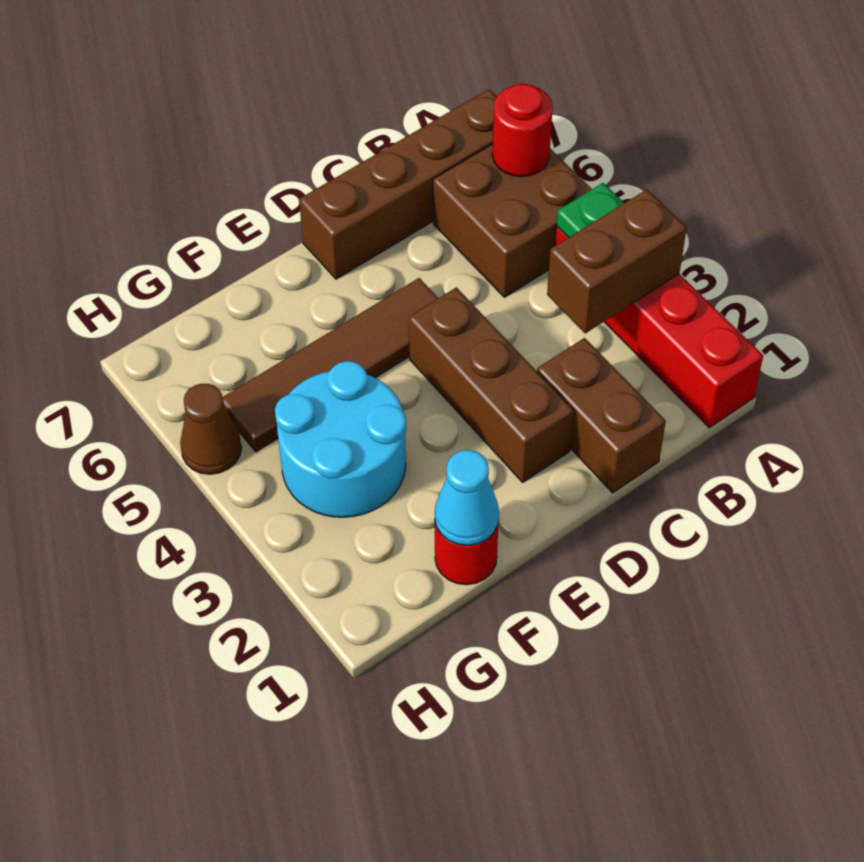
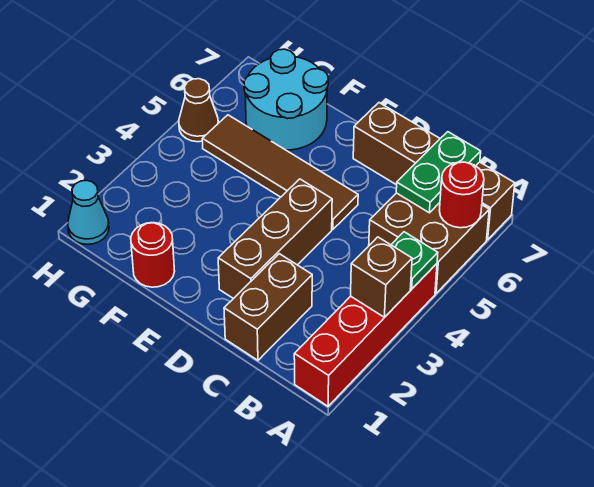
brown brick A3:B3 level 2 -> brown brick A3 level 2
none -> green plate B6:B7 level 2
cyan cone F1 level 2 -> cyan cone H1 level 1
cyan round brick F3:G4 level 1 -> cyan round brick F6:G7 level 1

